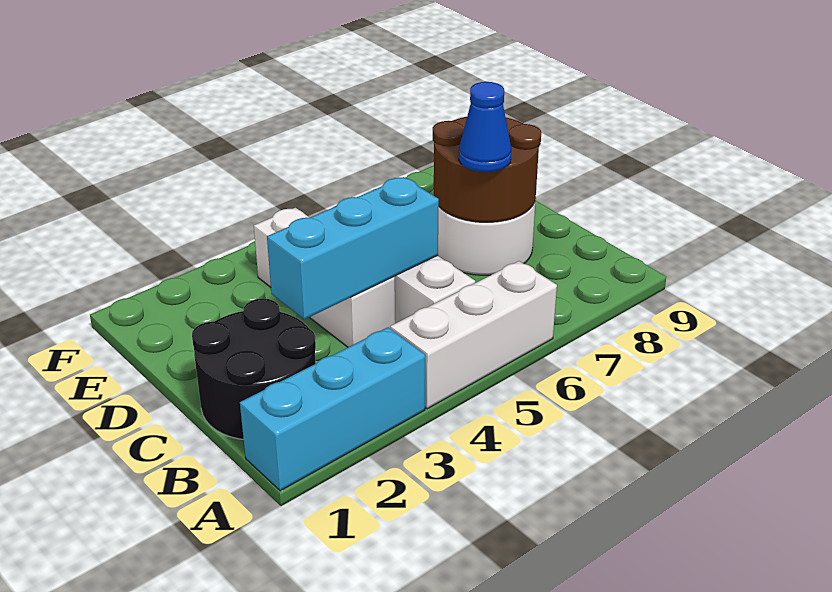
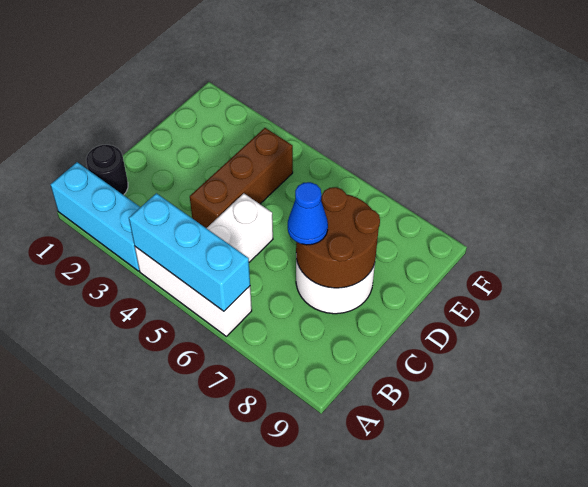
black round brick B1:C2 level 1 -> black round brick B1 level 1
cyan brick C3:C5 level 2 -> cyan brick A4:A6 level 2
white brick C4:E4 level 1 -> brown brick C4:E4 level 1

